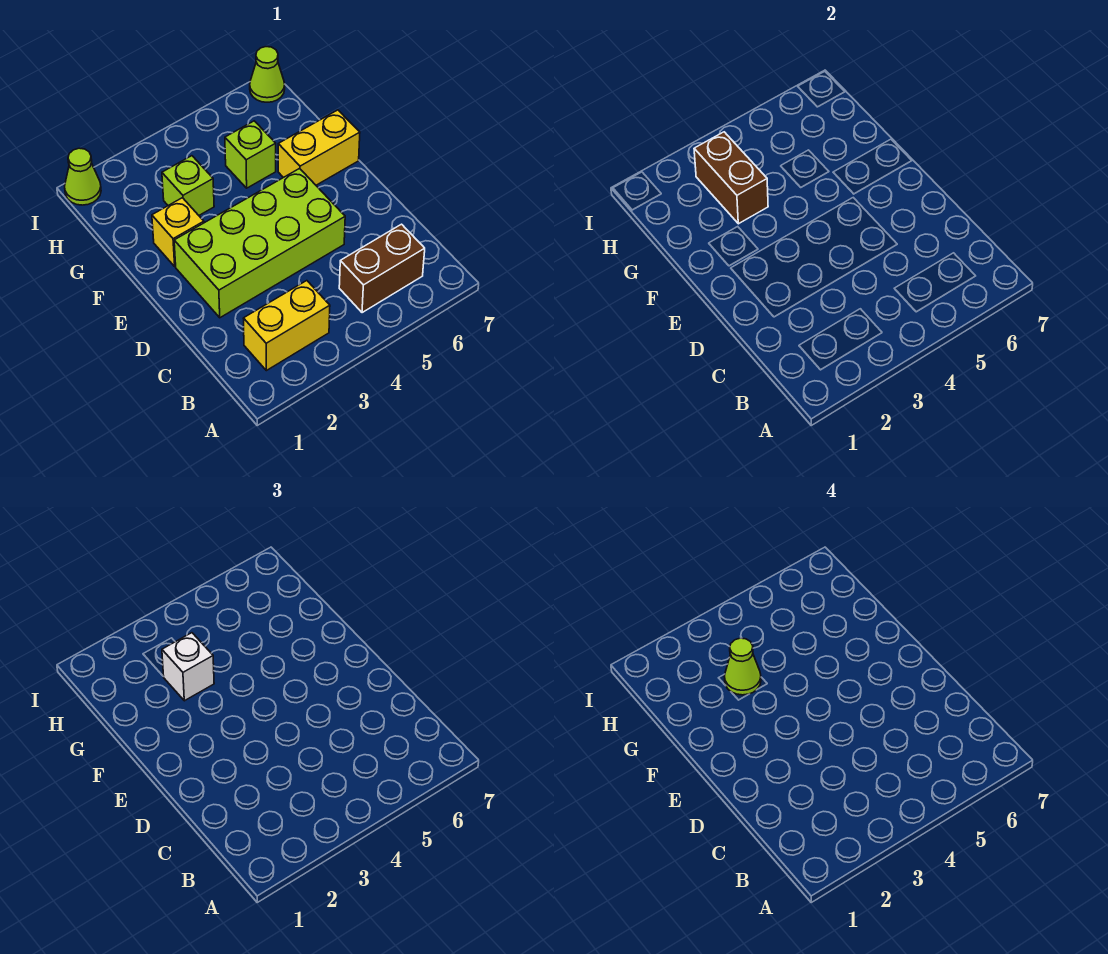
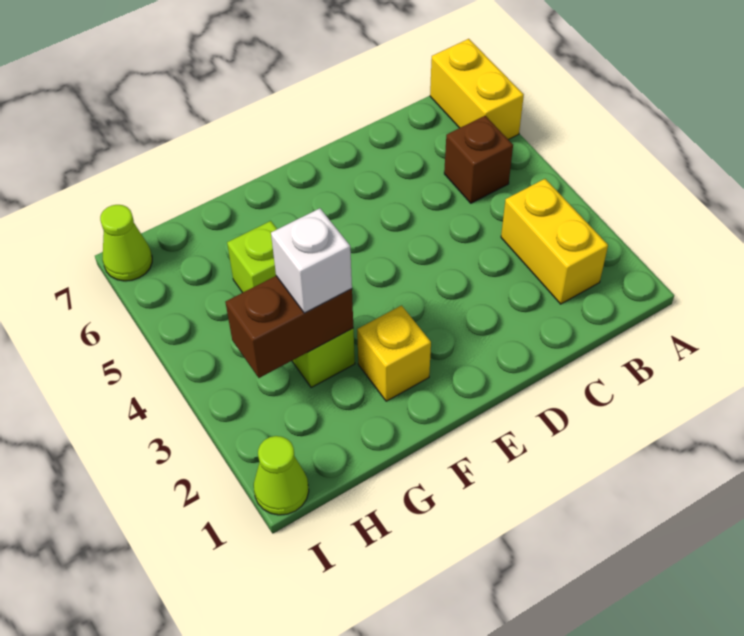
brown brick B5:B6 level 1 -> brown brick B5 level 1
lime brick D2:E5 level 1 -> none
yellow brick F6:F7 level 1 -> yellow brick A6:A7 level 1
lime cone G3 level 4 -> none

